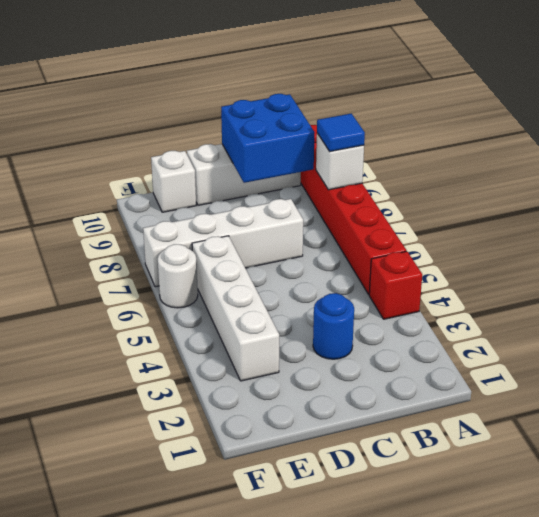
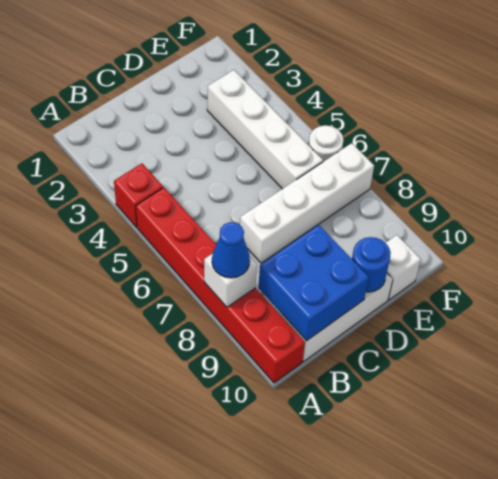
blue tile A8 level 3 -> blue cone A8 level 3
blue round brick C3 level 1 -> blue round brick D10 level 2

